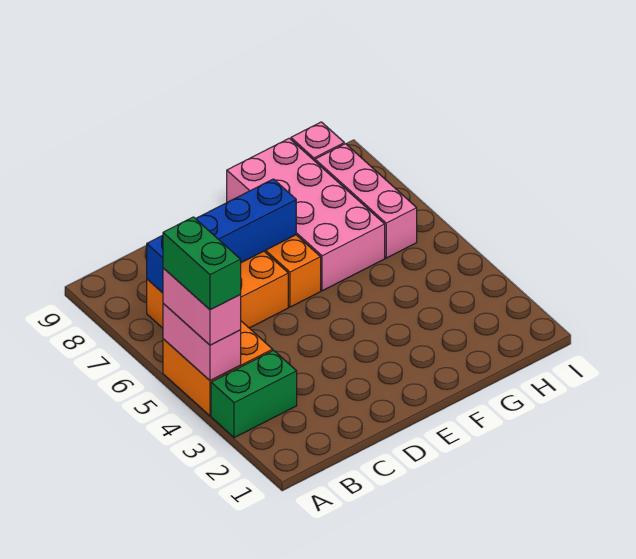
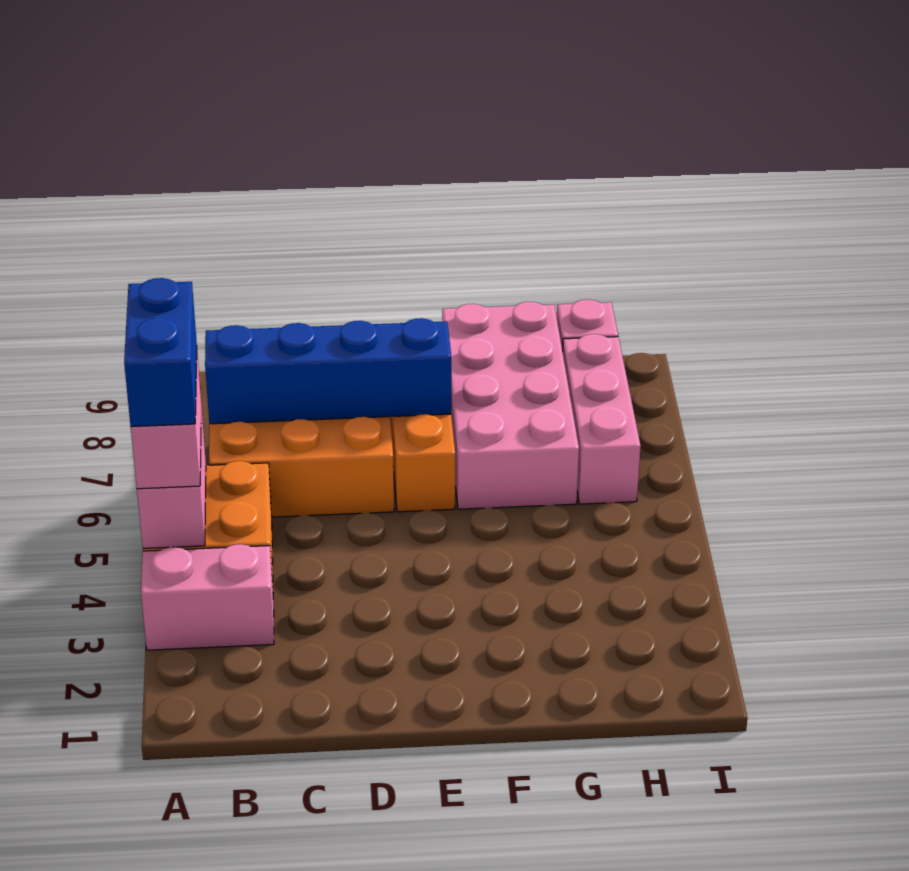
green brick A3:B3 level 1 -> pink brick A3:B3 level 1
green brick A4:A5 level 4 -> blue brick A4:A5 level 4

